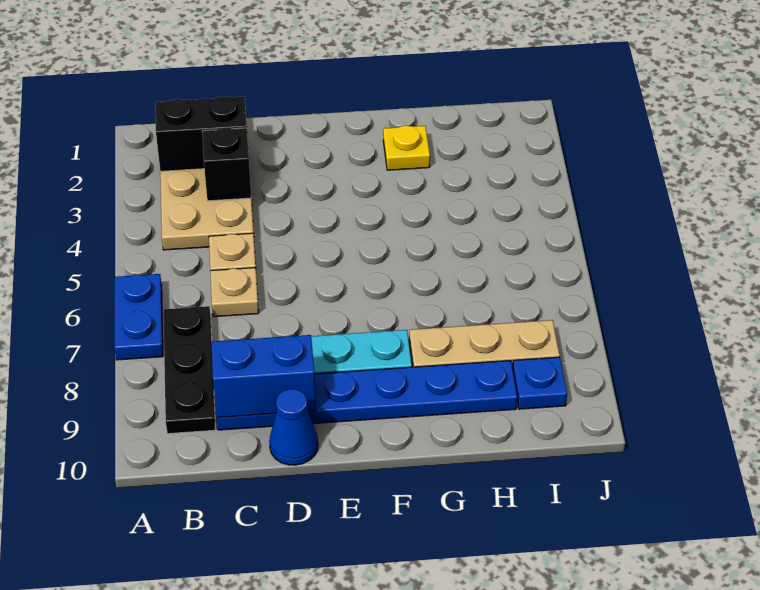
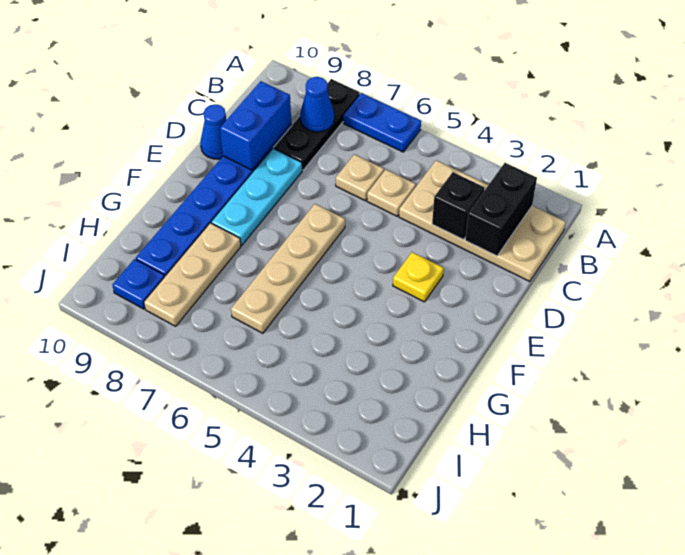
black plate B7:B9 level 1 -> black plate A8:C8 level 1
none -> blue cone B8 level 2
none -> tan plate E6:H6 level 1
yellow plate G2 level 1 -> yellow plate E3 level 1

